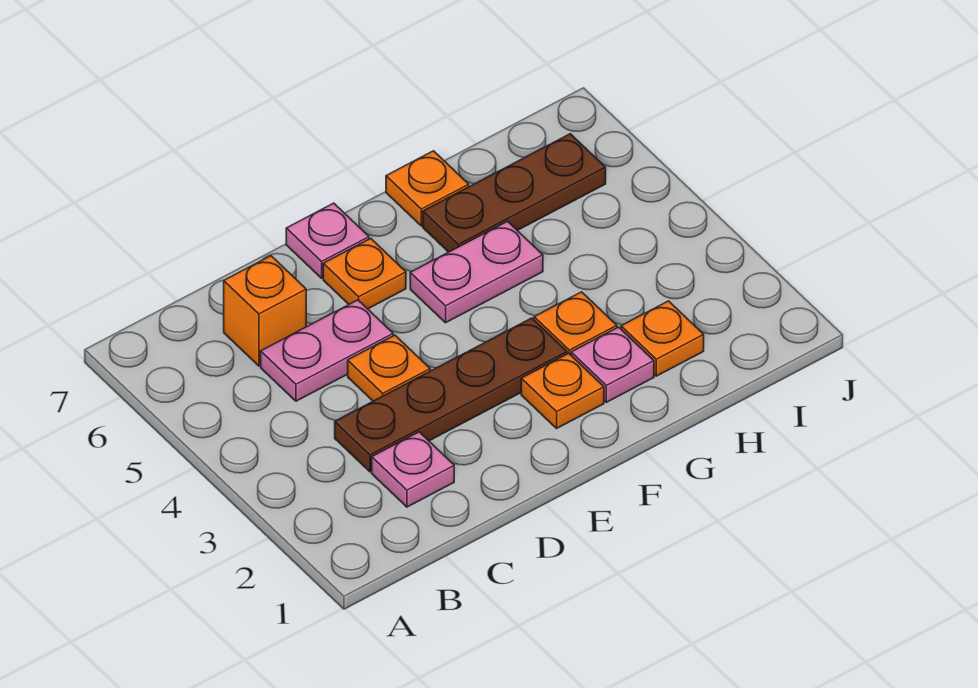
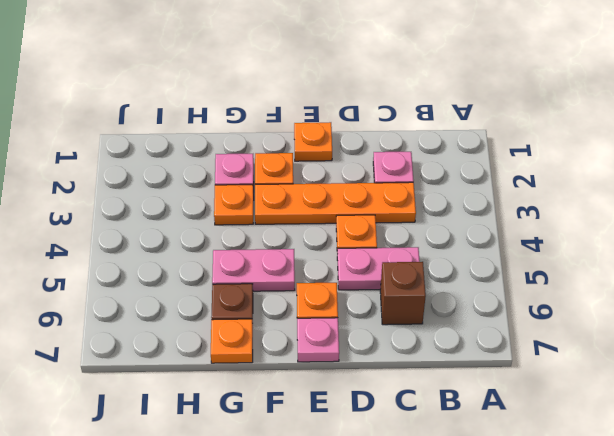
brown plate C3:F3 level 1 -> orange plate C3:F3 level 1
orange brick C6 level 1 -> brown brick C6 level 1
brown plate G6:I6 level 1 -> brown plate G6 level 1
orange plate H2 level 1 -> orange plate E1 level 1

